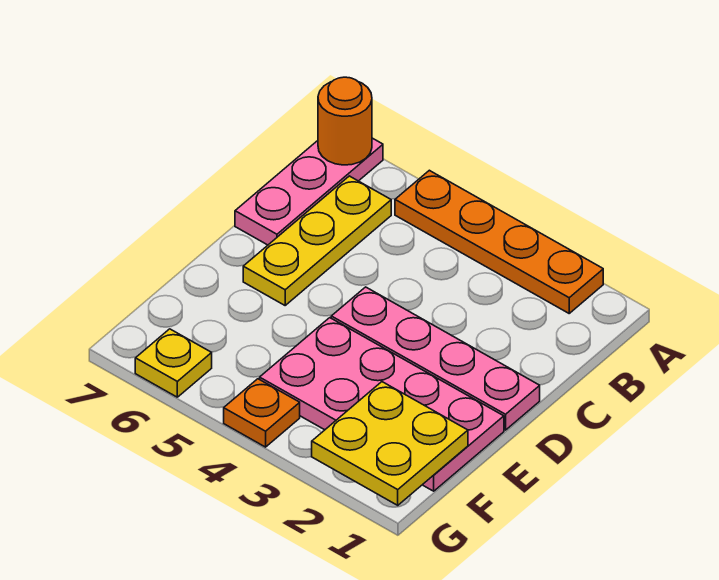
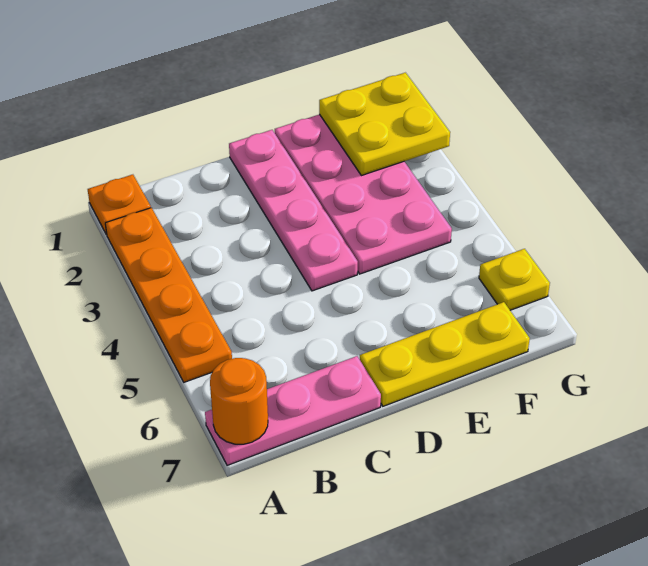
yellow plate B6:D6 level 1 -> yellow plate D7:F7 level 1
orange plate G4 level 1 -> orange plate A1 level 1

